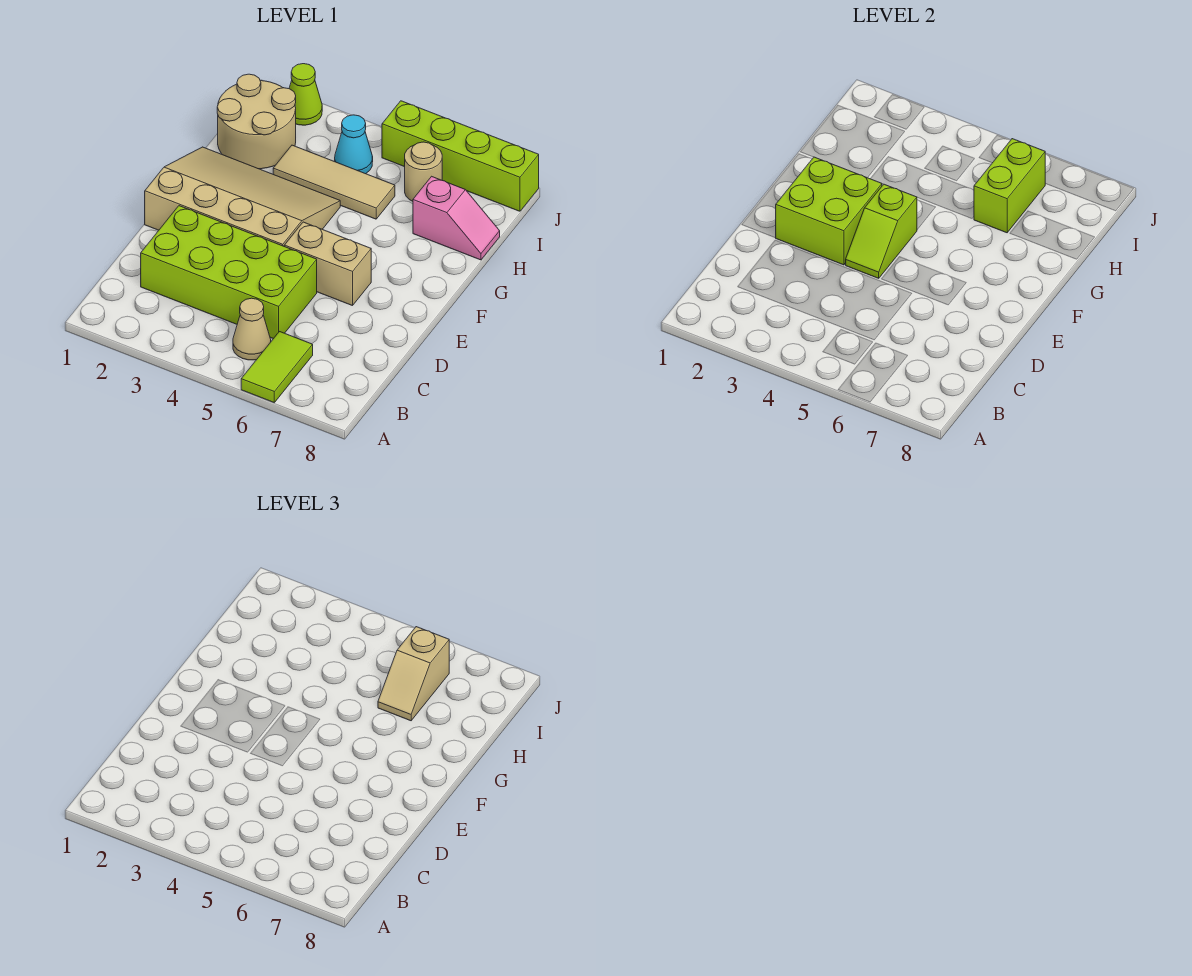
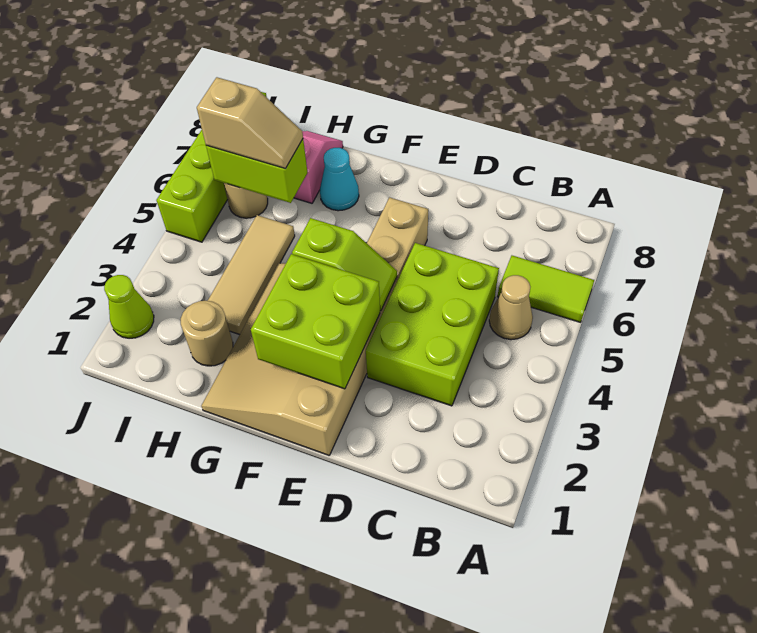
lime brick C2:D5 level 1 -> lime brick C3:D5 level 1
tan round brick H1:I2 level 1 -> tan round brick H2 level 1
cyan cone I4 level 1 -> cyan cone G7 level 1

